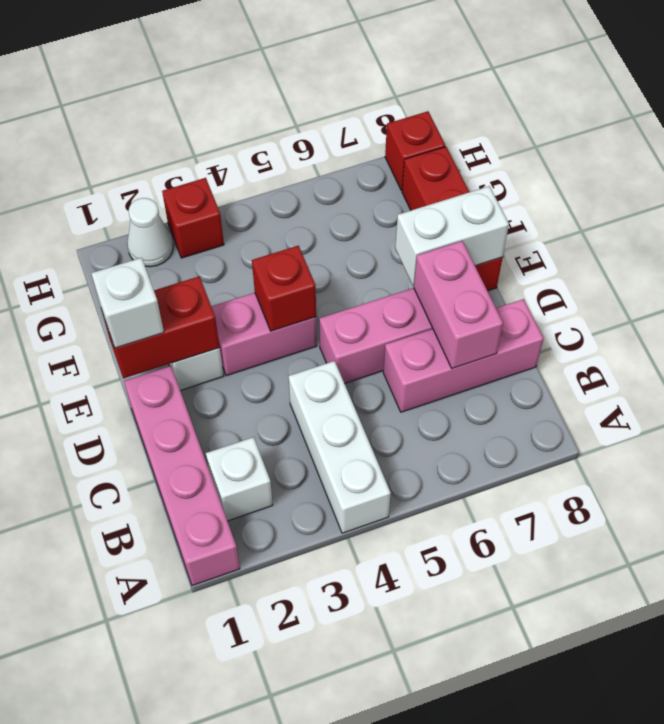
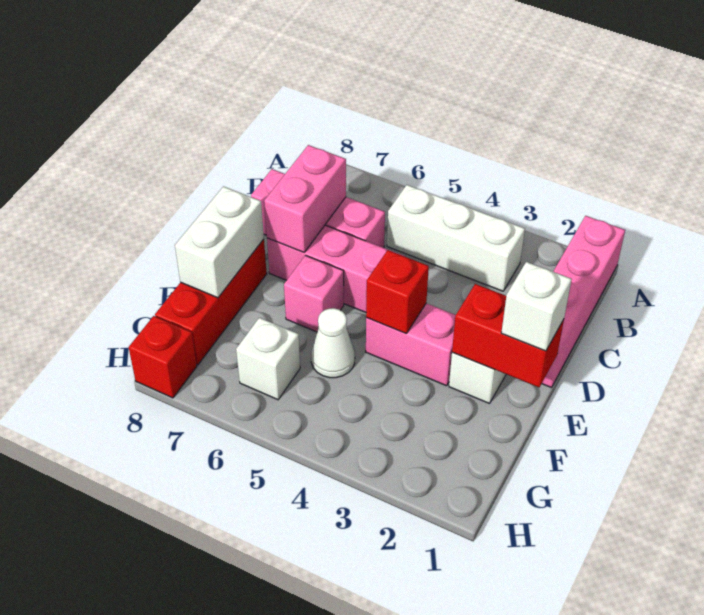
white brick A4:C4 level 1 -> white brick B3:B5 level 1
white brick B2 level 1 -> white brick G6 level 1
none -> pink brick E6 level 1
white brick E7:E8 level 2 -> white brick E8:F8 level 2
white cone H2 level 1 -> white cone F5 level 1
red brick H3 level 1 -> none

